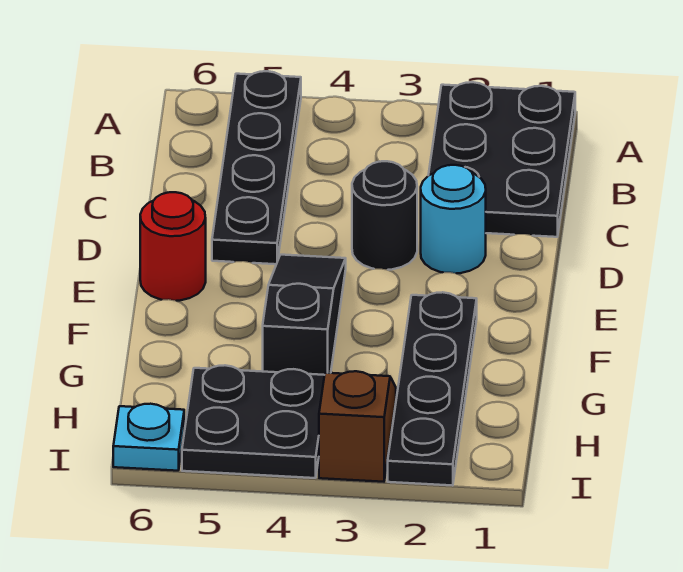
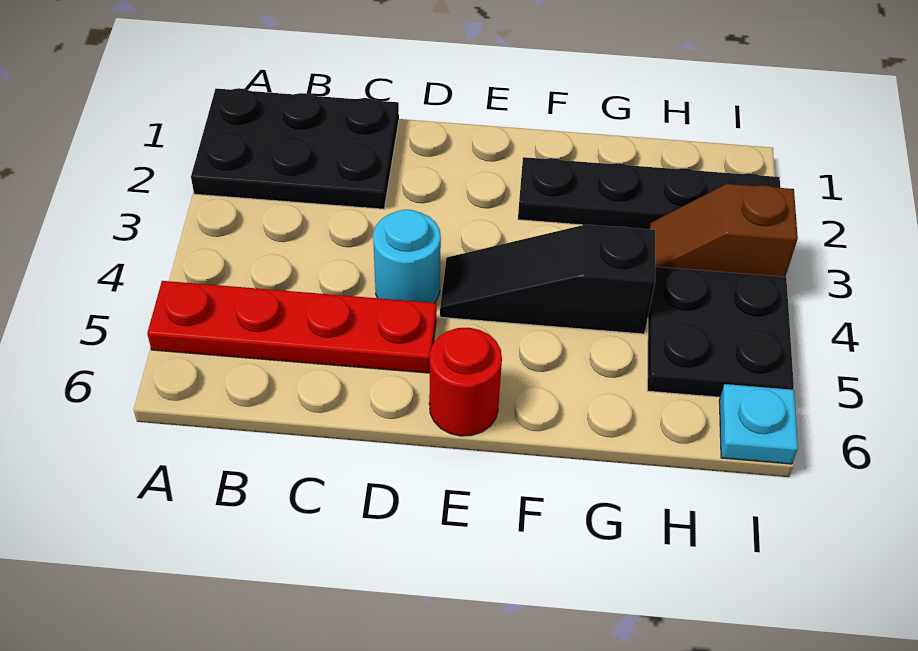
black plate A5:D5 level 1 -> red plate A5:D5 level 1
cyan round brick D2 level 1 -> cyan round brick D4 level 1
black round brick D3 level 1 -> none

